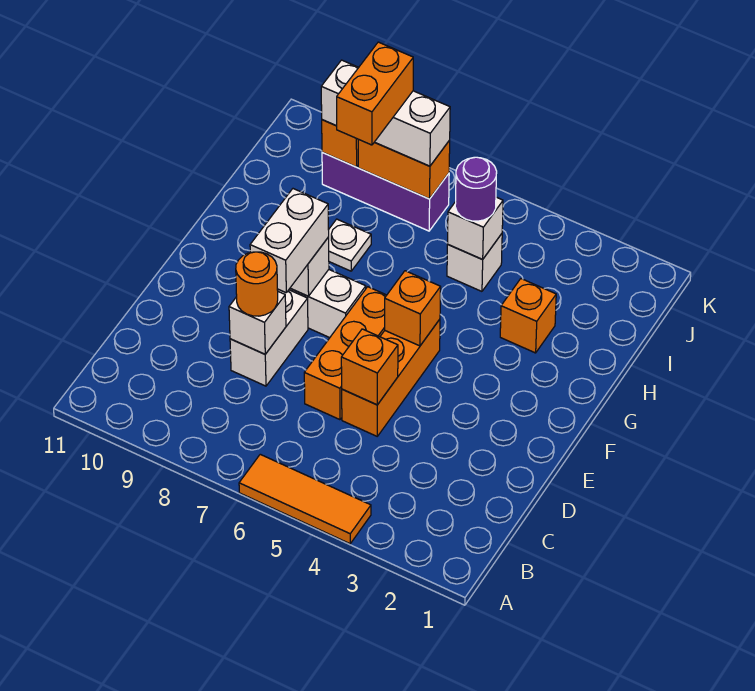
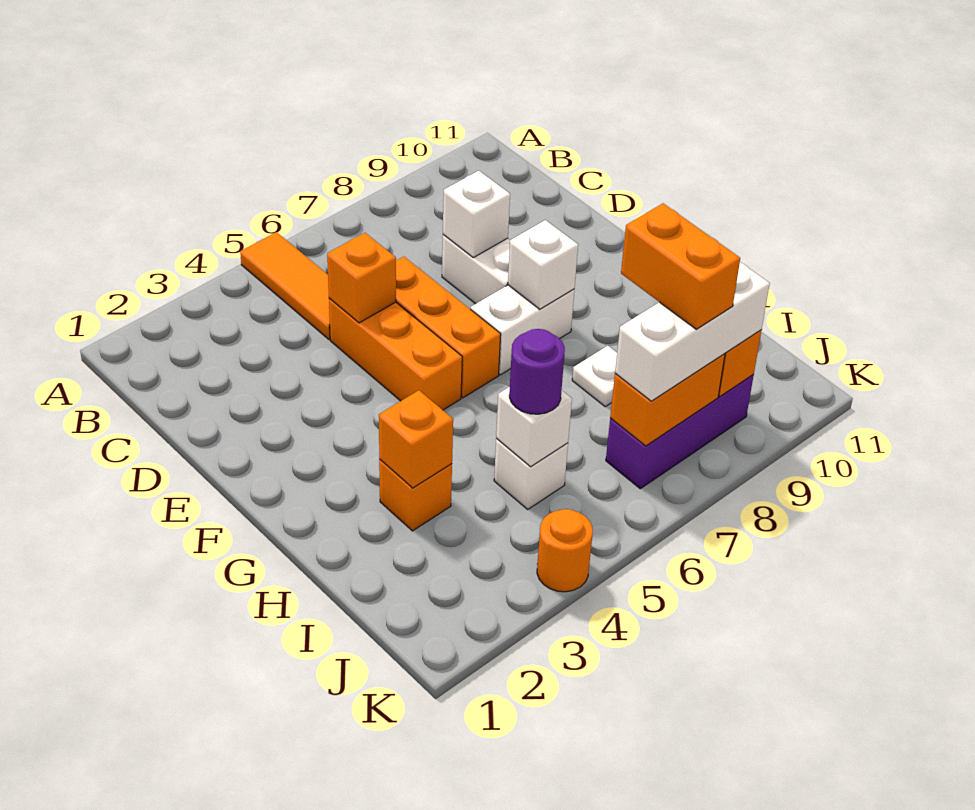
orange tile A4:A6 level 1 -> orange tile A5:C5 level 1
orange round brick D8 level 3 -> orange round brick K4 level 1
white brick E8:F8 level 3 -> none
orange brick F5 level 2 -> orange brick H3 level 2

